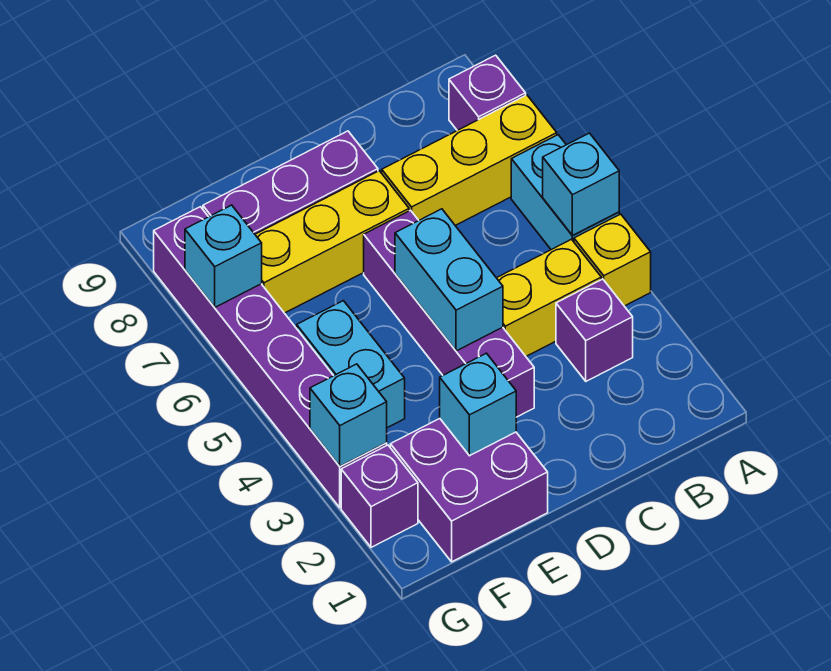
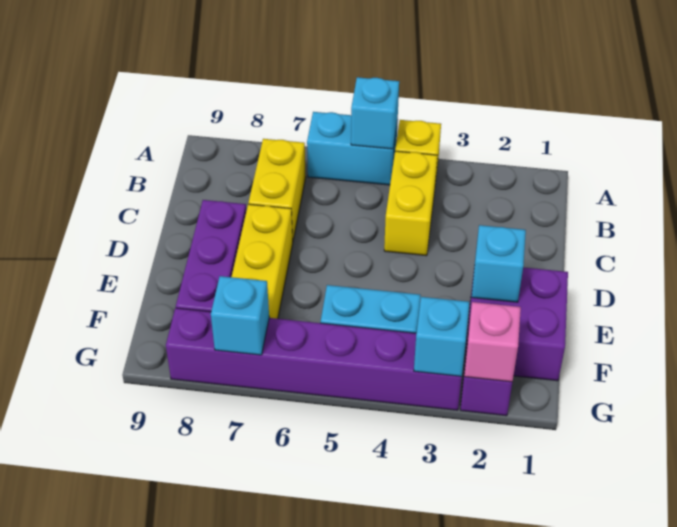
yellow brick A7:C7 level 1 -> yellow brick B7:C7 level 1
purple brick A8 level 1 -> none
purple brick B3 level 1 -> none
purple brick D3:D6 level 1 -> none
cyan brick D4:D5 level 2 -> none
none -> pink brick G2 level 2

